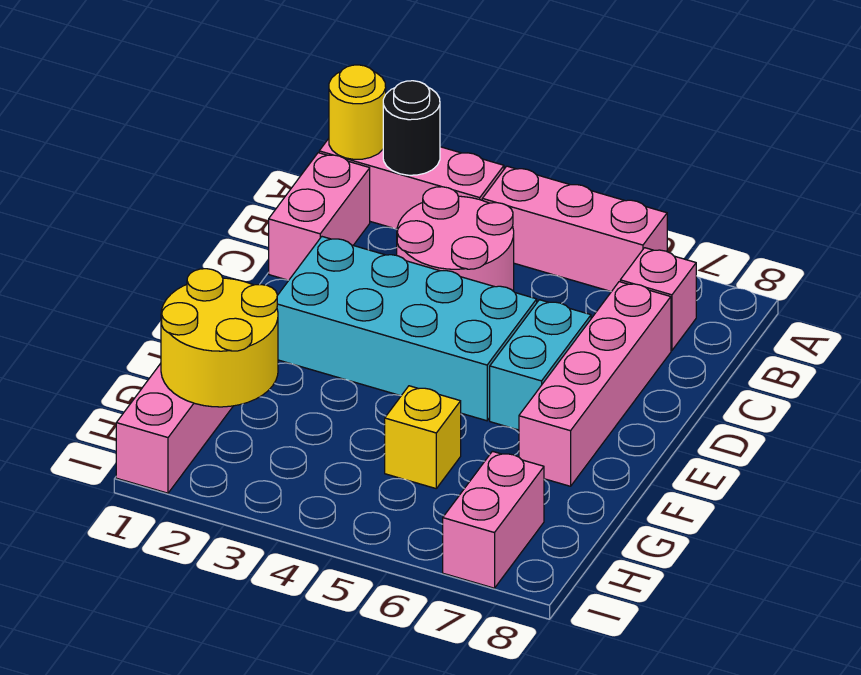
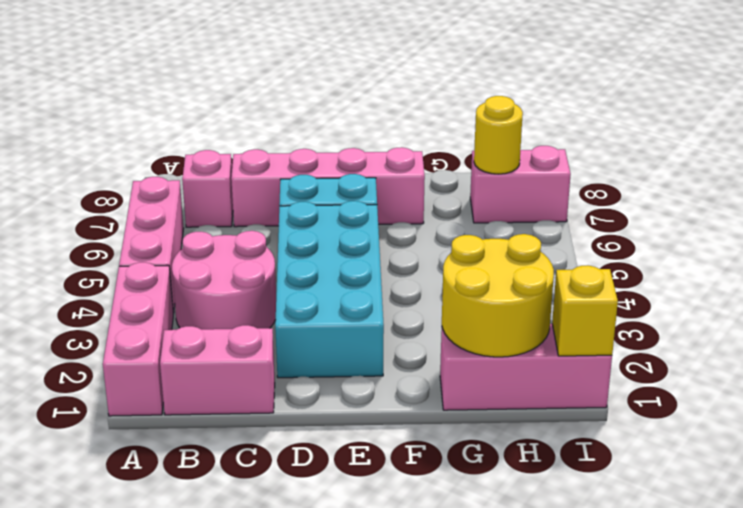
yellow round brick A1 level 2 -> yellow round brick H7 level 2
black round brick A2 level 2 -> none
yellow brick G5 level 1 -> yellow brick I1 level 2

